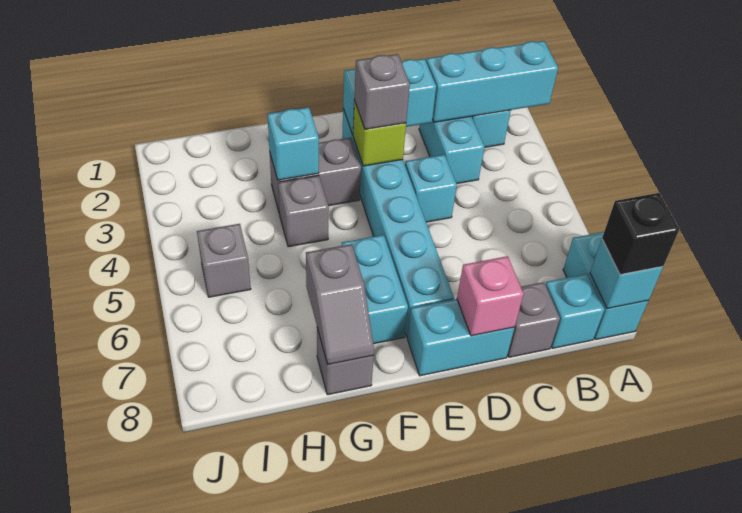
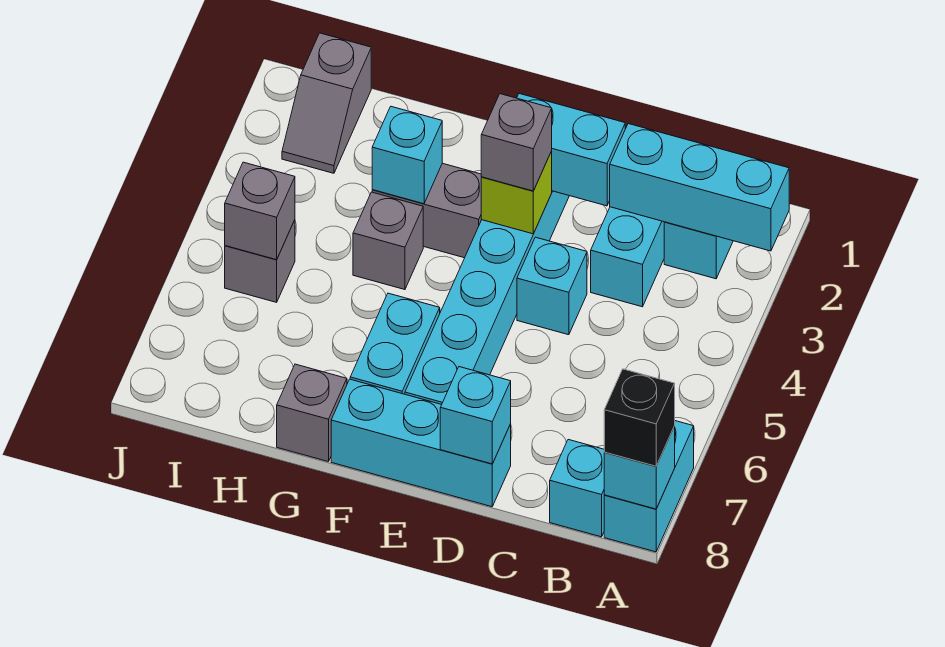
grey brick C8 level 1 -> grey brick I5 level 2
cyan brick D8:E8 level 1 -> cyan brick D8:F8 level 1
pink brick D8 level 2 -> cyan brick D8 level 2
grey slope G7:G8 level 2 top 7 -> grey slope I1:I2 level 1 top 1

